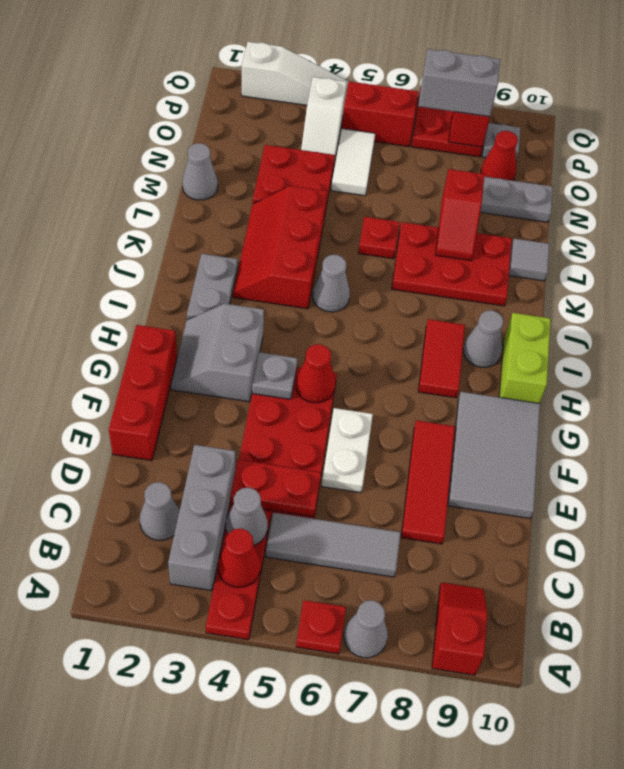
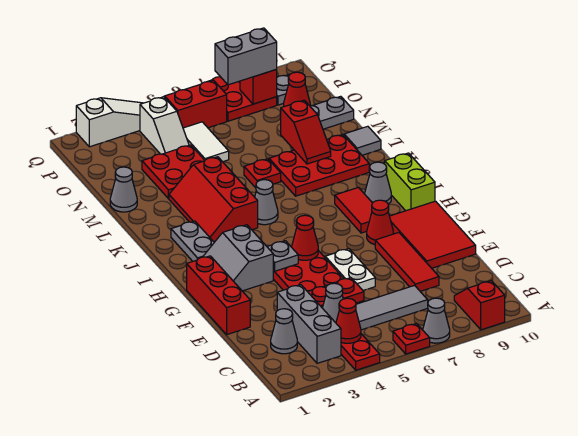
grey tile E9:G10 level 1 -> red tile E9:G10 level 1
none -> red cone G8 level 1

